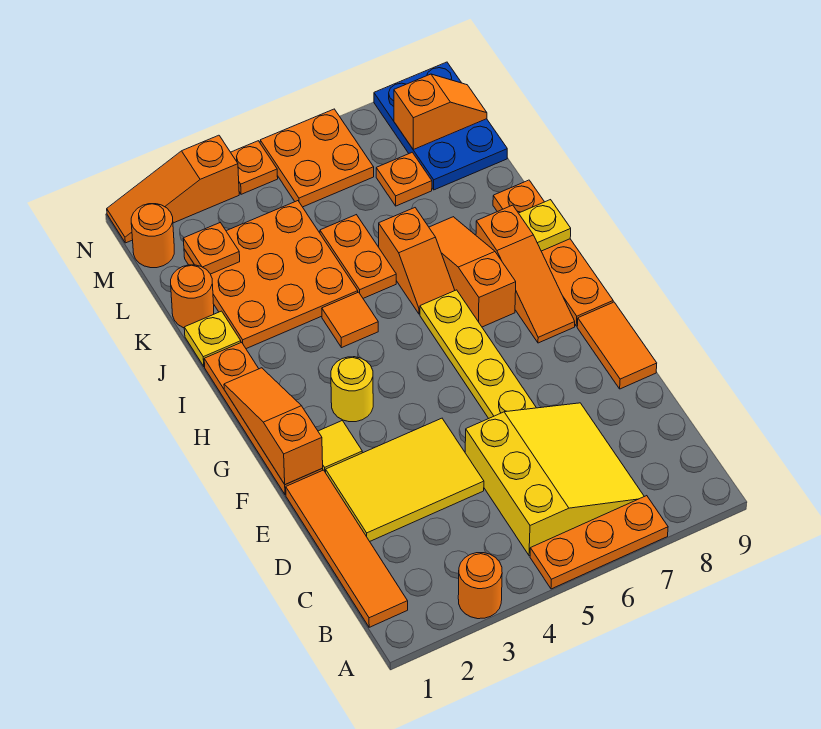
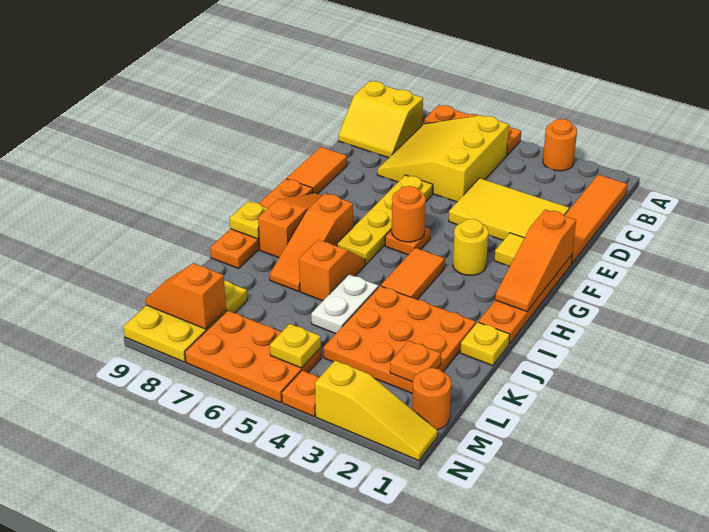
none -> yellow slope B8:C9 level 1 top B
orange tile I4 level 1 -> orange tile H4:I4 level 1
orange plate J5:K5 level 1 -> white plate J5:K5 level 1
orange round brick K1 level 1 -> orange round brick G5 level 2
orange plate L7 level 1 -> orange plate G5 level 1
blue plate L8:N9 level 1 -> yellow plate L8:N9 level 1
orange plate M5:N6 level 1 -> orange plate M5:N7 level 1
none -> yellow plate M5 level 2
orange slope N1:N3 level 1 top 3 -> yellow slope N1:N3 level 1 top 3

